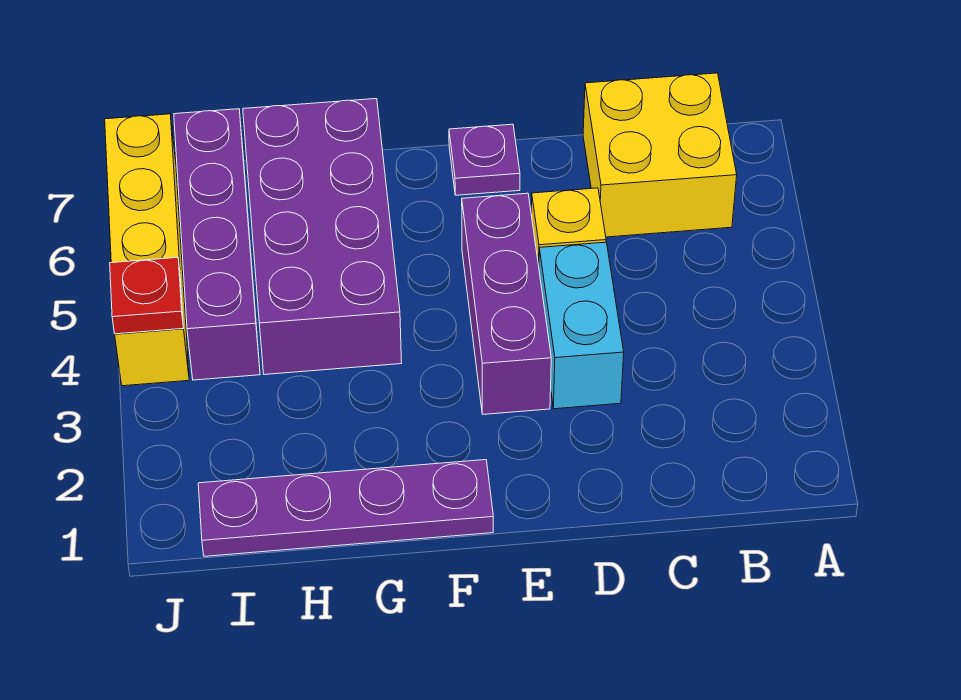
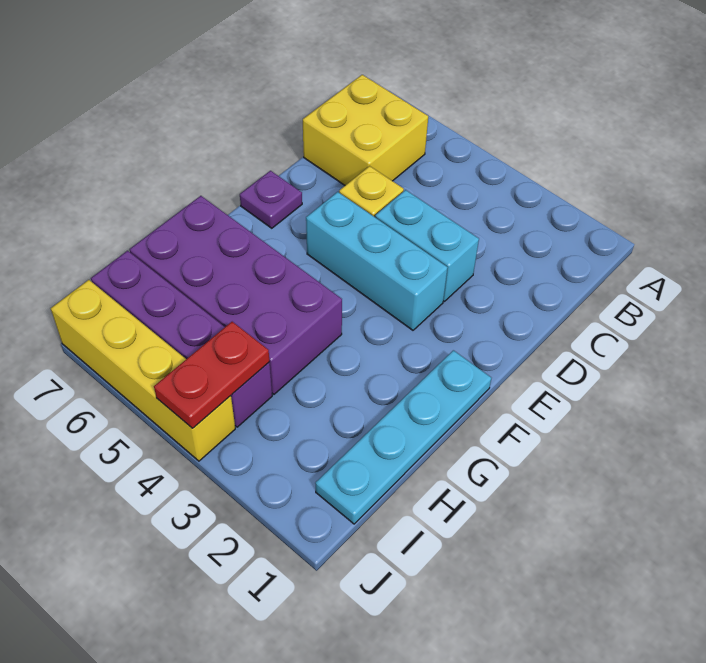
purple brick E3:E5 level 1 -> cyan brick E3:E5 level 1
purple plate F1:I1 level 1 -> cyan plate F1:I1 level 1
red plate J4 level 2 -> red plate I4:J4 level 2

